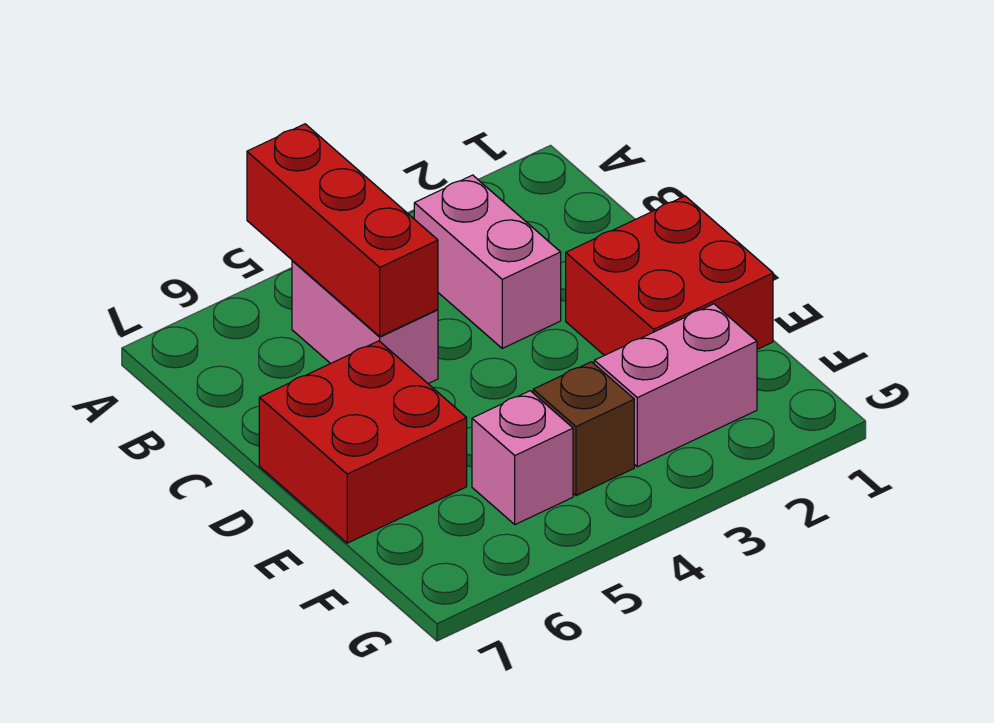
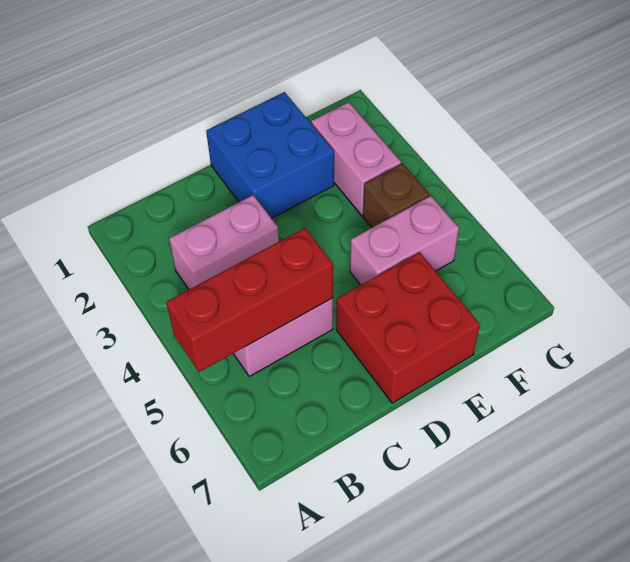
red brick D1:E2 level 1 -> blue brick D1:E2 level 1
pink brick F5 level 1 -> pink brick E5:F5 level 1

